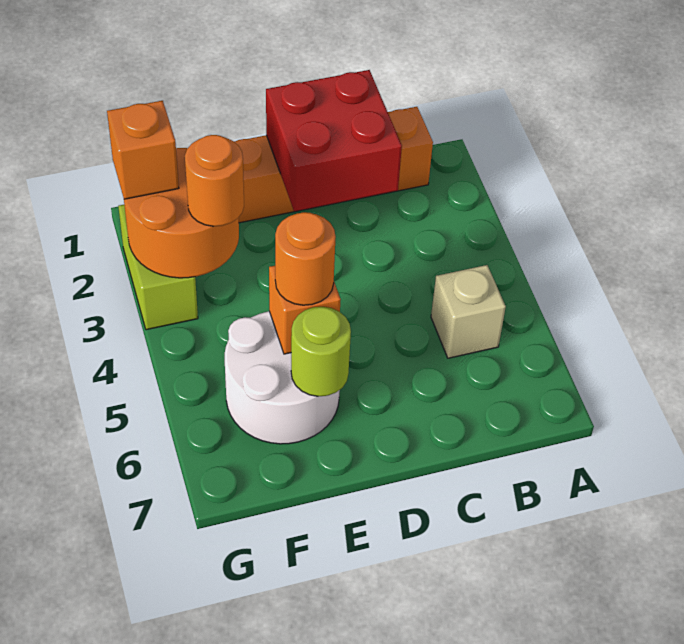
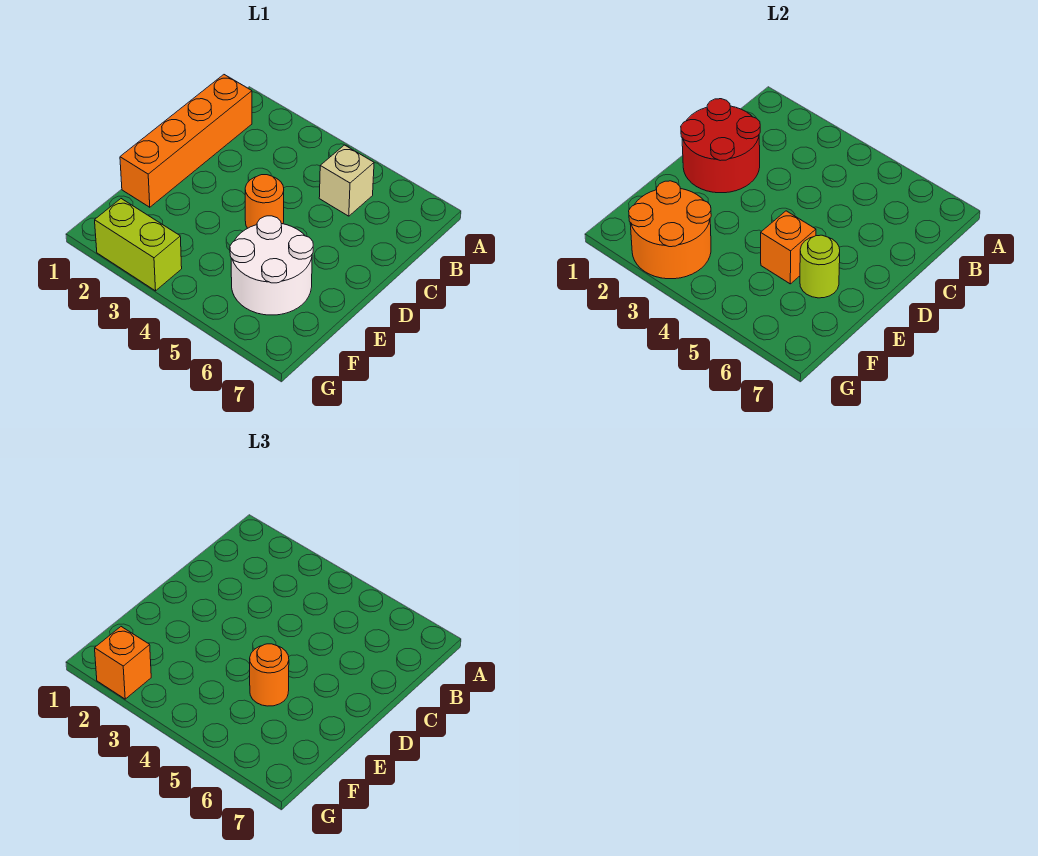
red brick C1:D2 level 2 -> red round brick C1:D2 level 2
orange round brick F3 level 3 -> orange round brick D4 level 1

